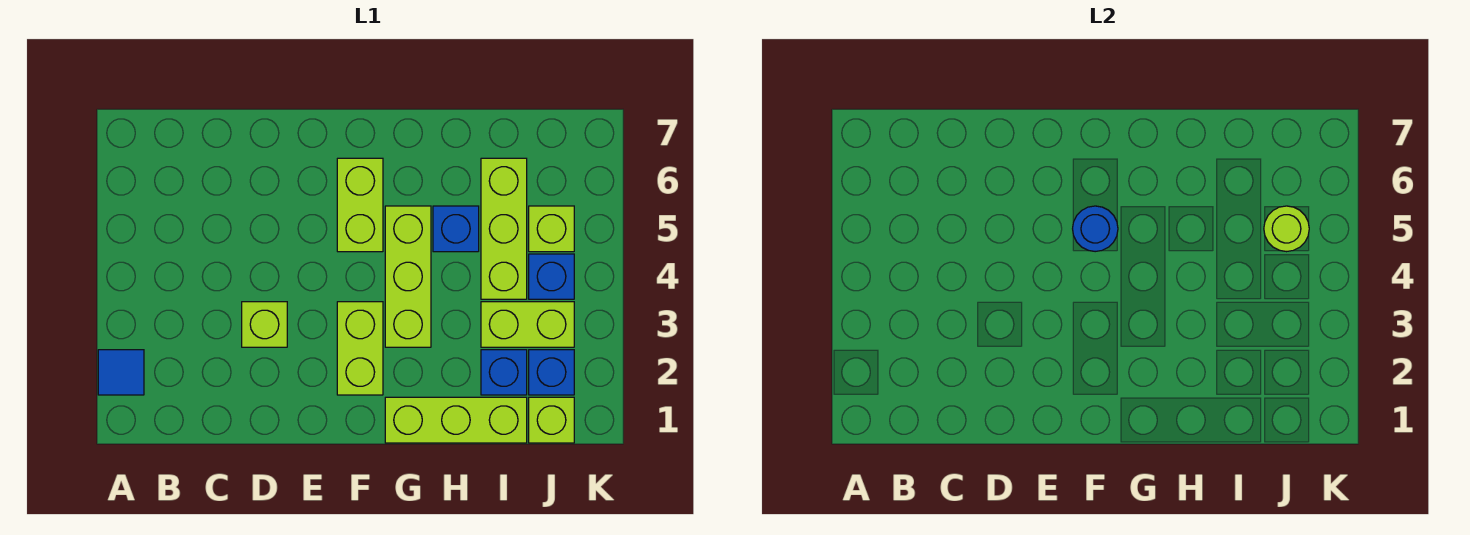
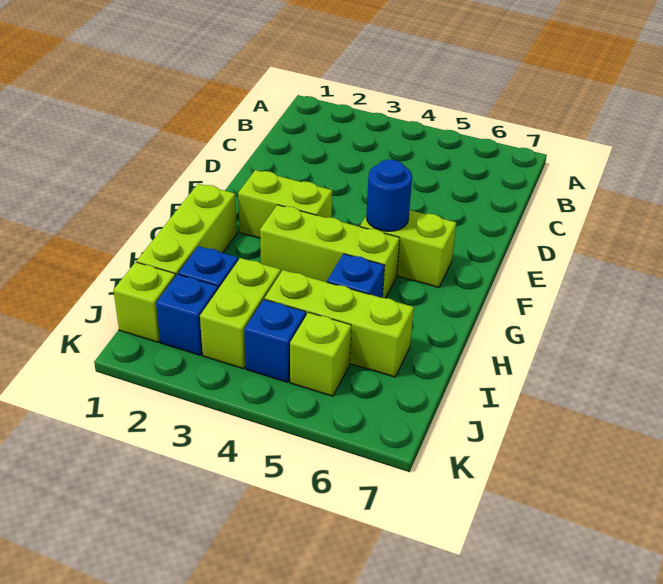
blue tile A2 level 1 -> none
lime brick D3 level 1 -> none
lime round brick J5 level 2 -> none

